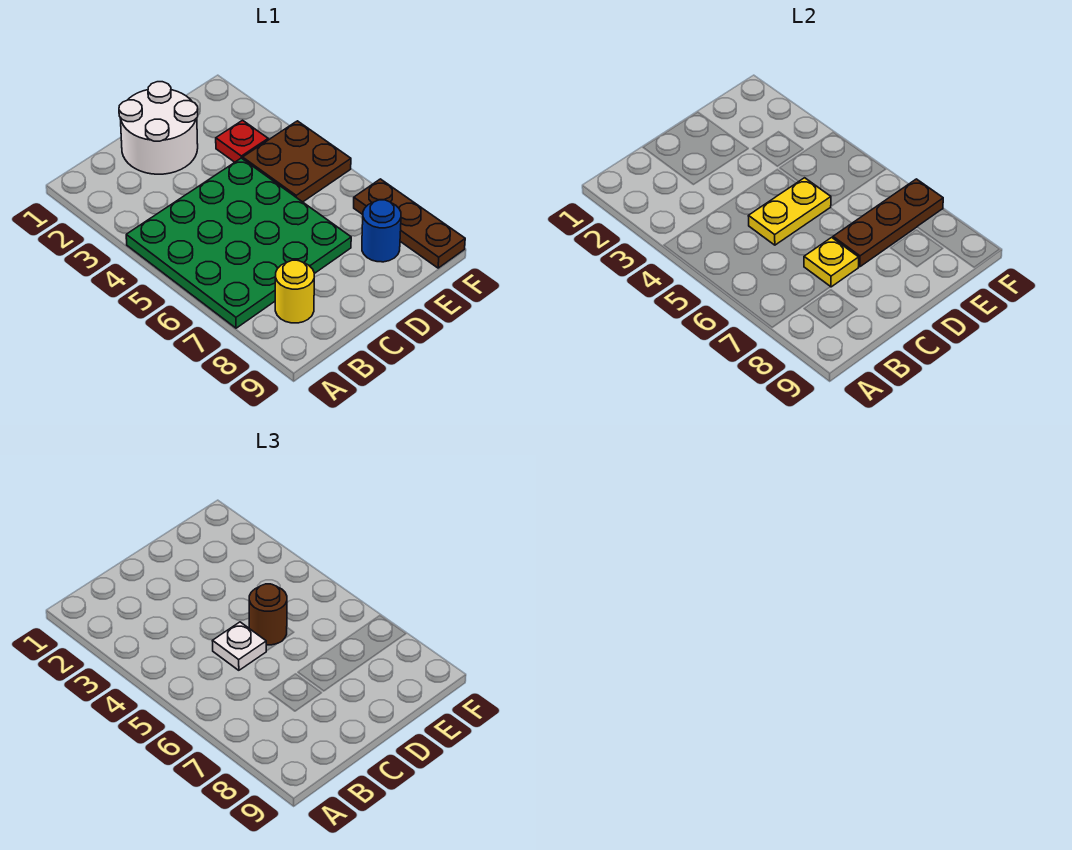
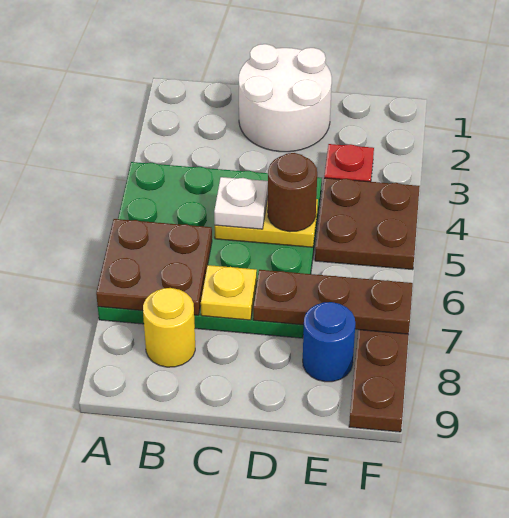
none -> brown plate A6:B7 level 2

